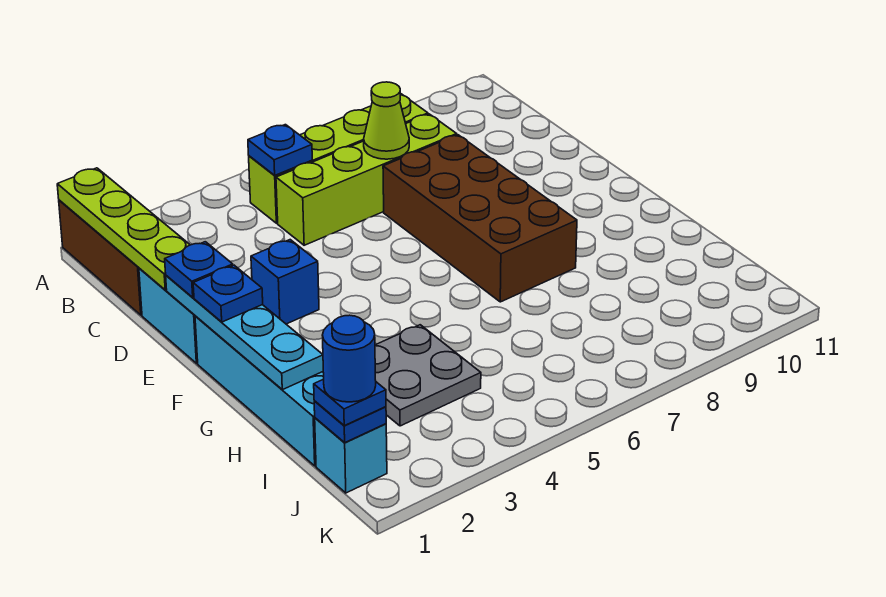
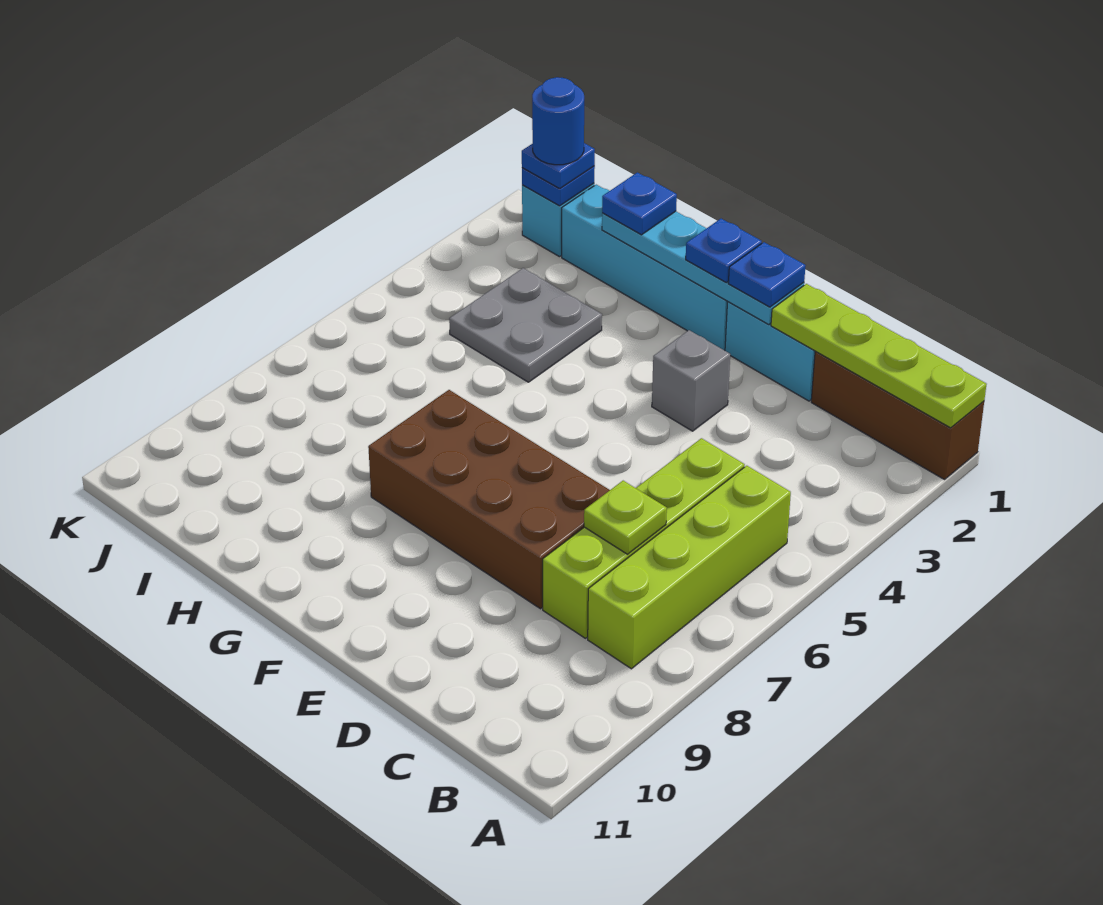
blue plate B5 level 2 -> blue plate H1 level 3
lime cone C7 level 2 -> lime plate C7 level 2
blue brick E3 level 1 -> grey brick E3 level 1

